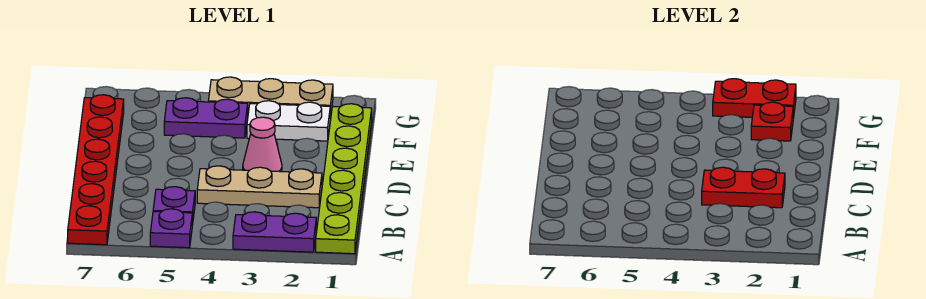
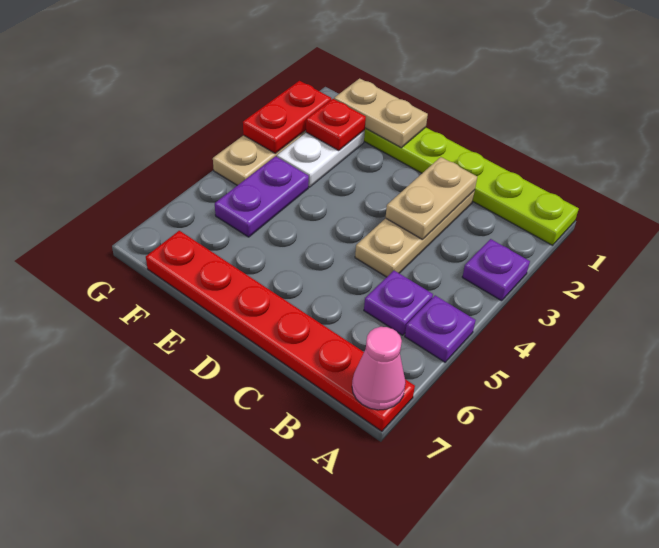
purple plate A2:A3 level 1 -> purple plate A3 level 1
red plate C2:C3 level 2 -> tan plate C2:C3 level 2
pink cone D3 level 1 -> pink cone A7 level 2
none -> tan plate E1:F1 level 2

